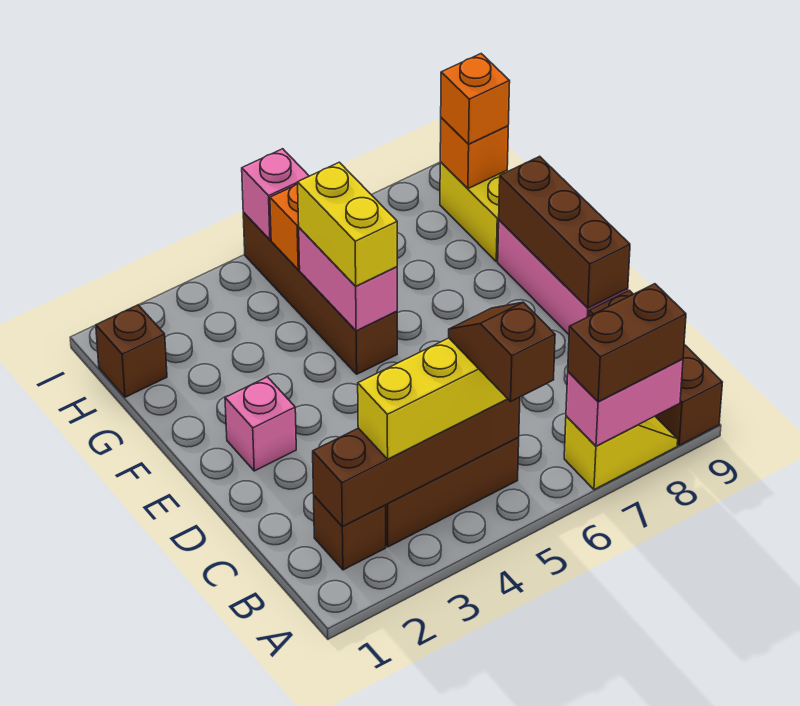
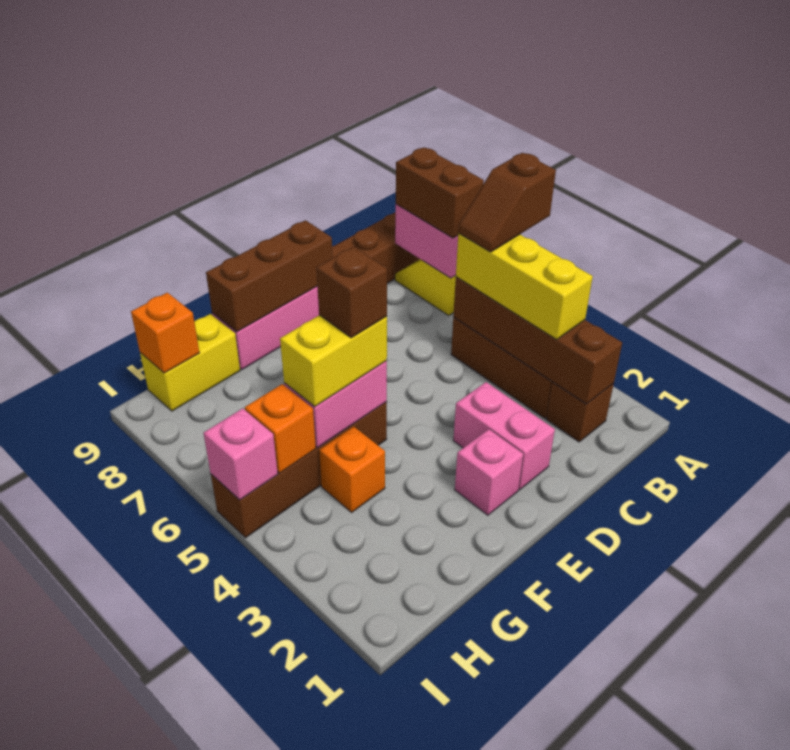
none -> pink brick D2:D3 level 1
brown brick H1 level 1 -> brown brick F5 level 4
orange brick H9 level 3 -> orange brick G4 level 1

